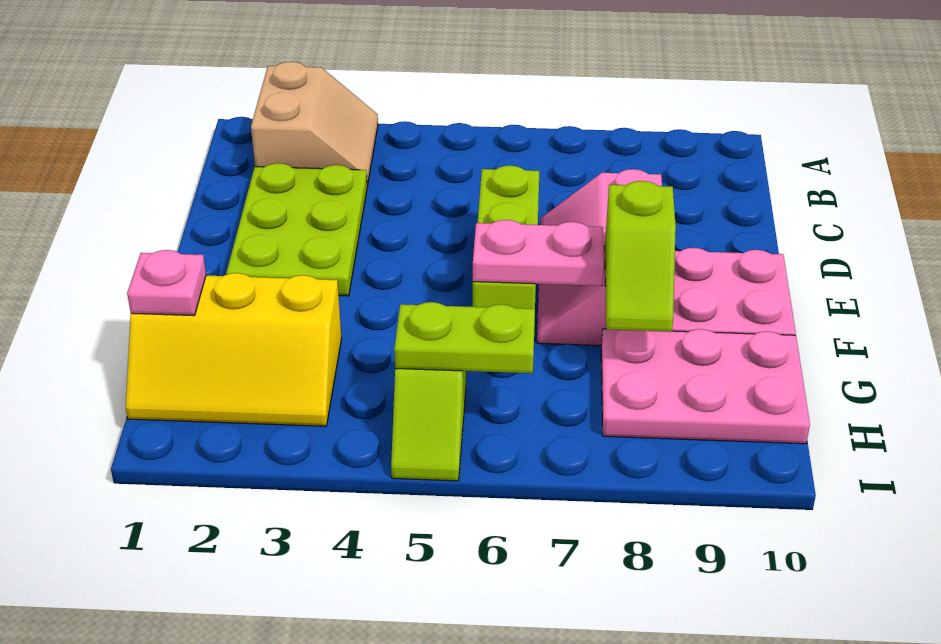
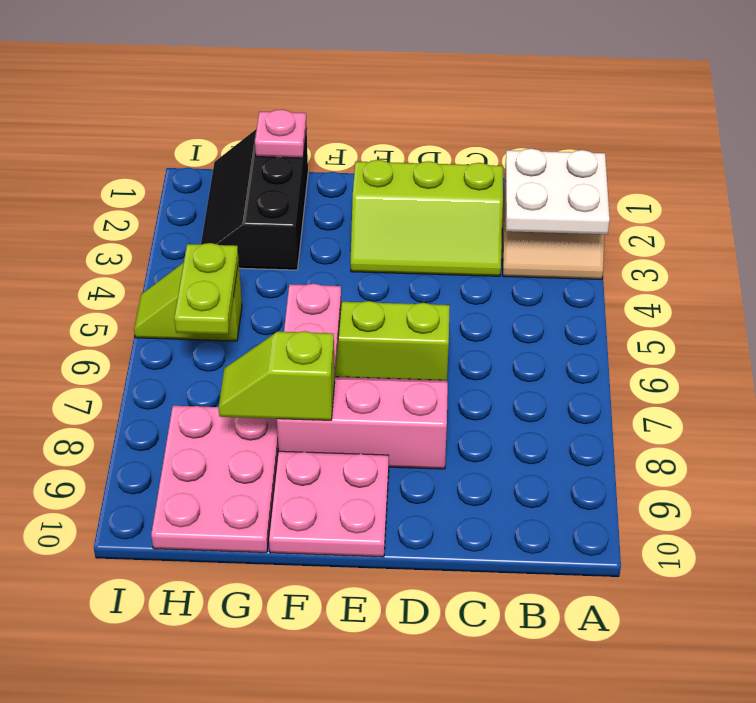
none -> white plate A2:B3 level 2
lime plate C2:E3 level 1 -> lime slope C2:E3 level 1 top 2
yellow slope G1:H3 level 1 top G -> black slope G1:H3 level 1 top G

